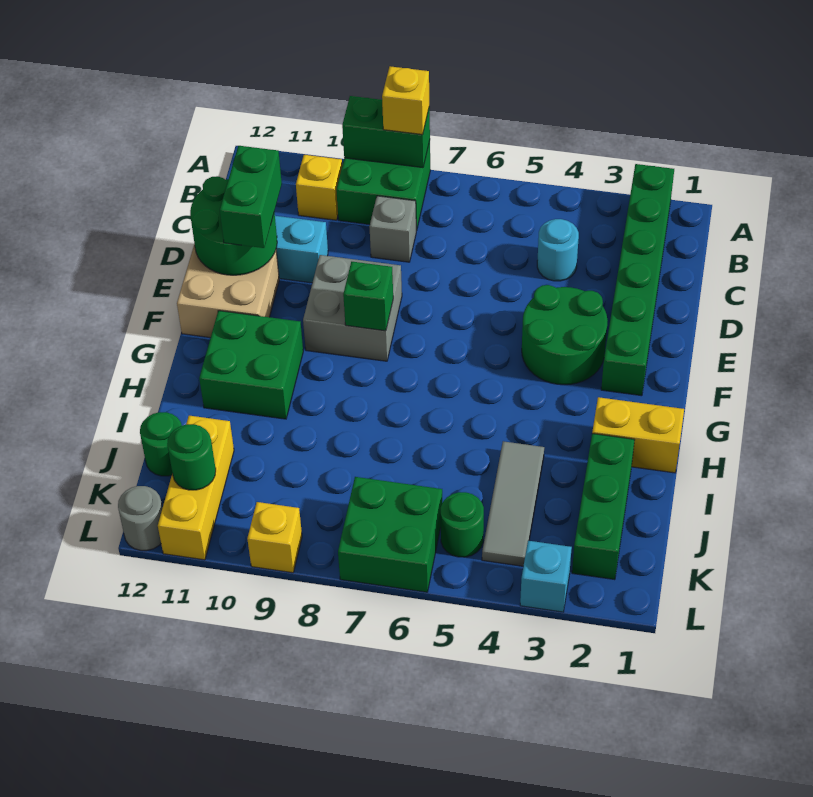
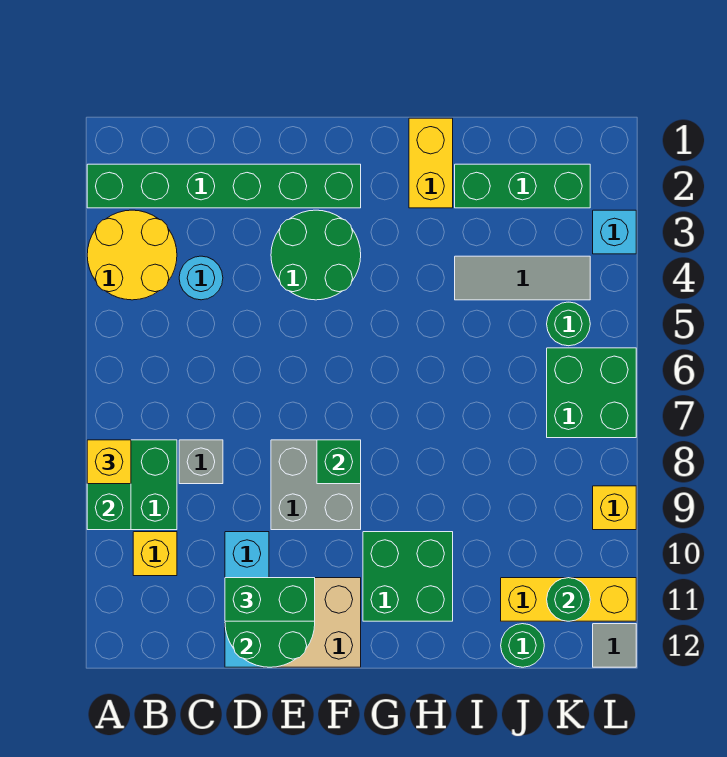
none -> yellow round brick A3:B4 level 1
grey round brick L12 level 1 -> grey tile L12 level 1

